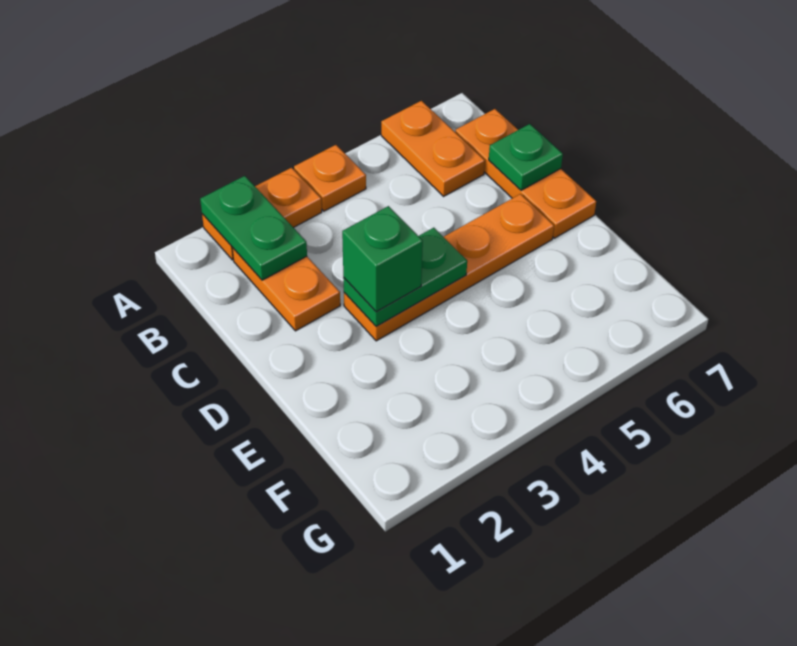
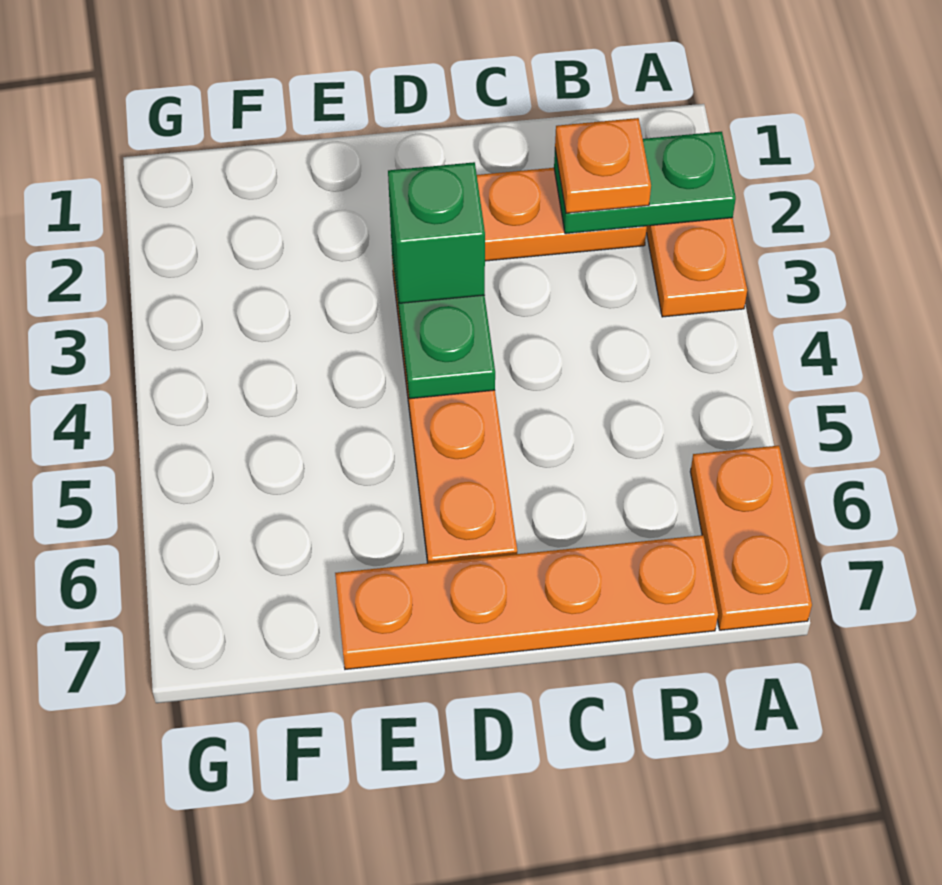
orange plate A4 level 1 -> orange plate B2 level 3
orange plate A6:B6 level 1 -> orange plate A6:A7 level 1
orange plate B7:D7 level 1 -> orange plate B7:E7 level 1
green plate C7 level 2 -> none

